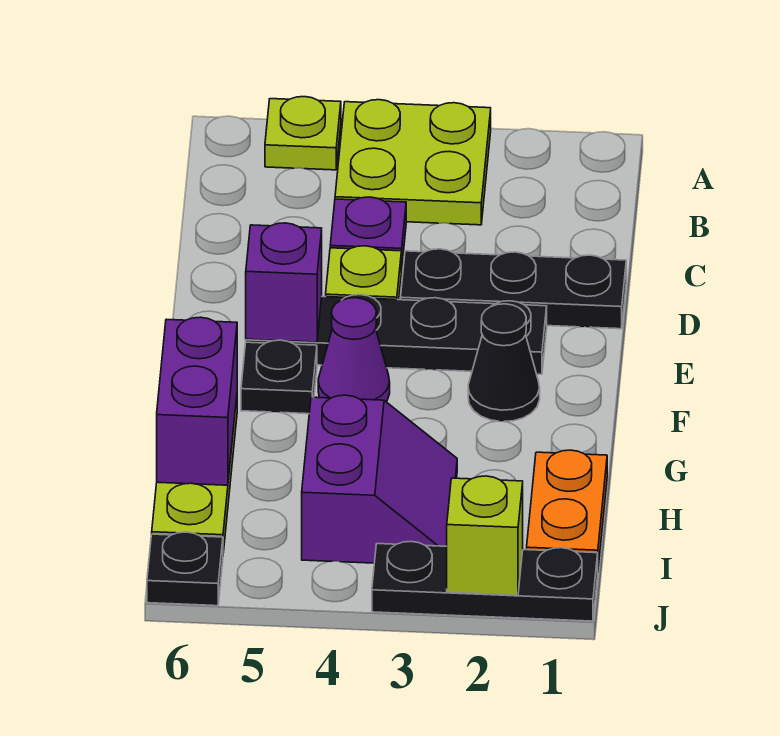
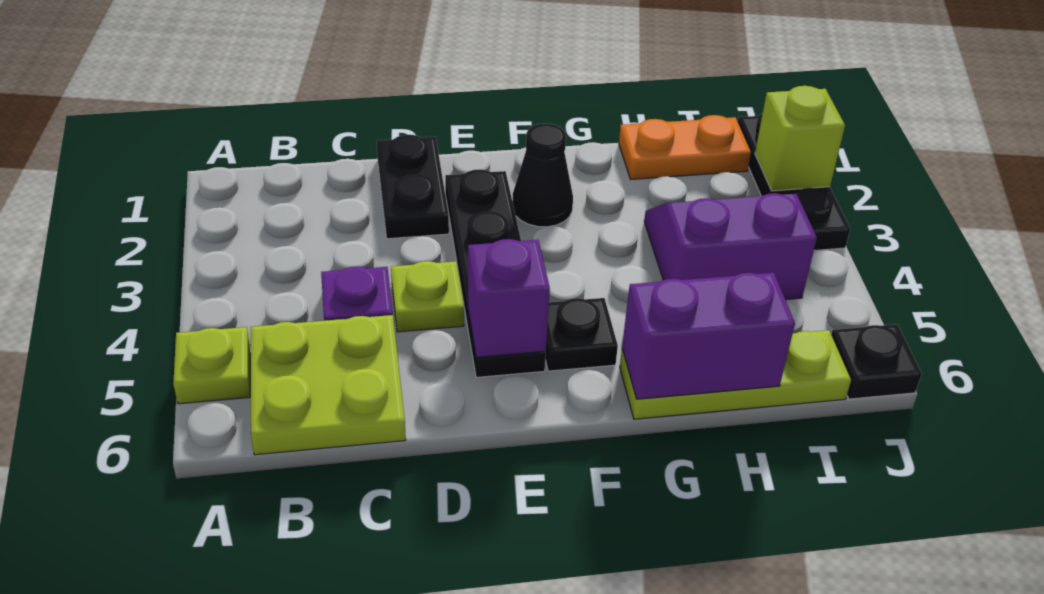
lime plate A3:B4 level 1 -> lime plate B5:C6 level 1
black plate D1:D3 level 1 -> black plate D1:D2 level 1
purple cone F4 level 1 -> none

